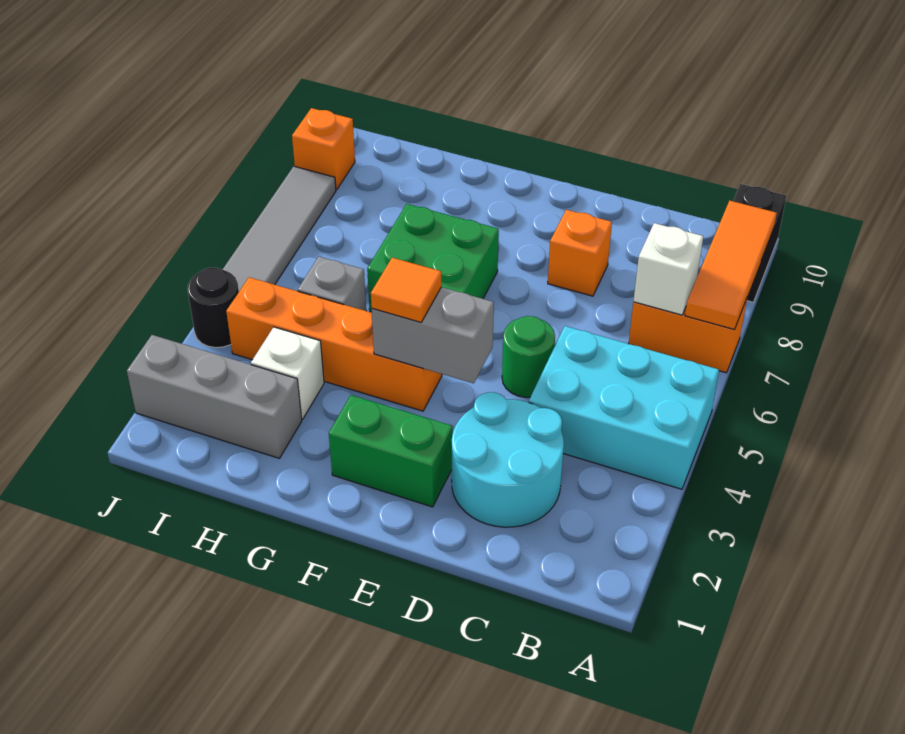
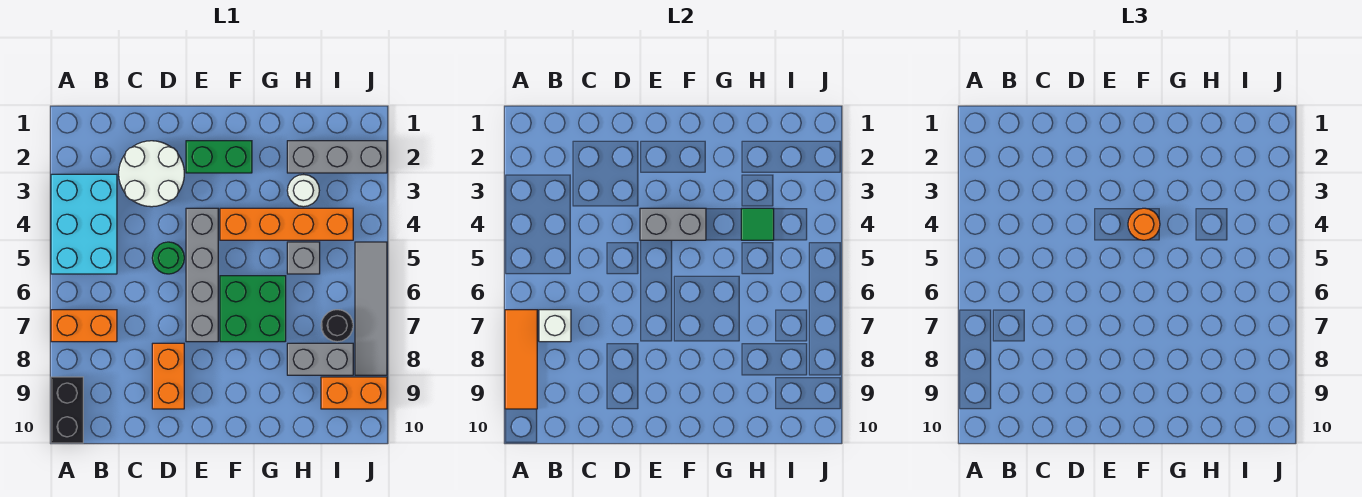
cyan brick A4:C5 level 1 -> cyan brick A3:B5 level 1
cyan round brick C2:D3 level 1 -> white round brick C2:D3 level 1
orange brick D8 level 1 -> orange brick D8:D9 level 1
none -> grey brick E4:E7 level 1
orange tile F4 level 3 -> orange round brick F4 level 3
white brick H3 level 1 -> white round brick H3 level 1
none -> green tile H4 level 2
none -> grey brick H8:I8 level 1
black round brick J4 level 1 -> black round brick I7 level 1
orange brick J9 level 1 -> orange brick I9:J9 level 1

